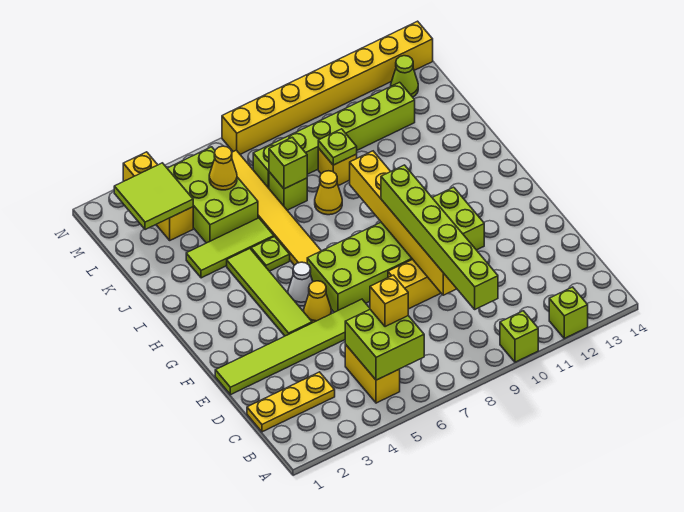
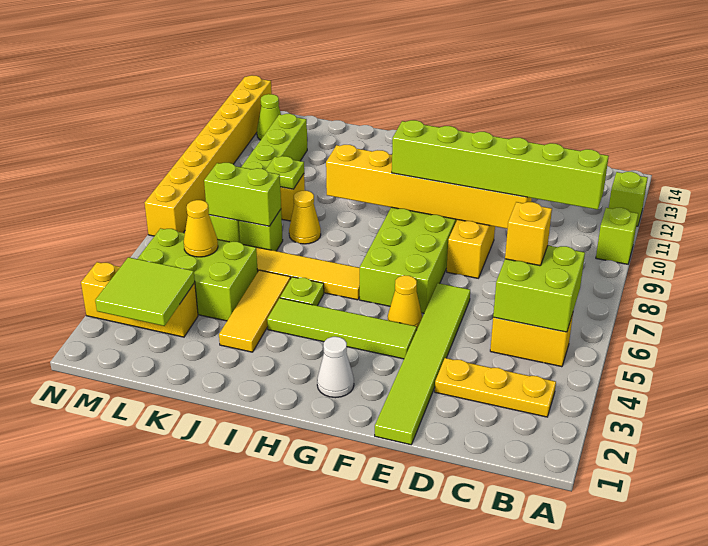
yellow plate C1:C3 level 1 -> yellow plate B3:D3 level 1
white cone G5 level 1 -> white cone G2 level 1
lime tile J3:J5 level 1 -> yellow tile J3:J5 level 1
lime brick K7 level 2 -> lime brick K7:L7 level 2

